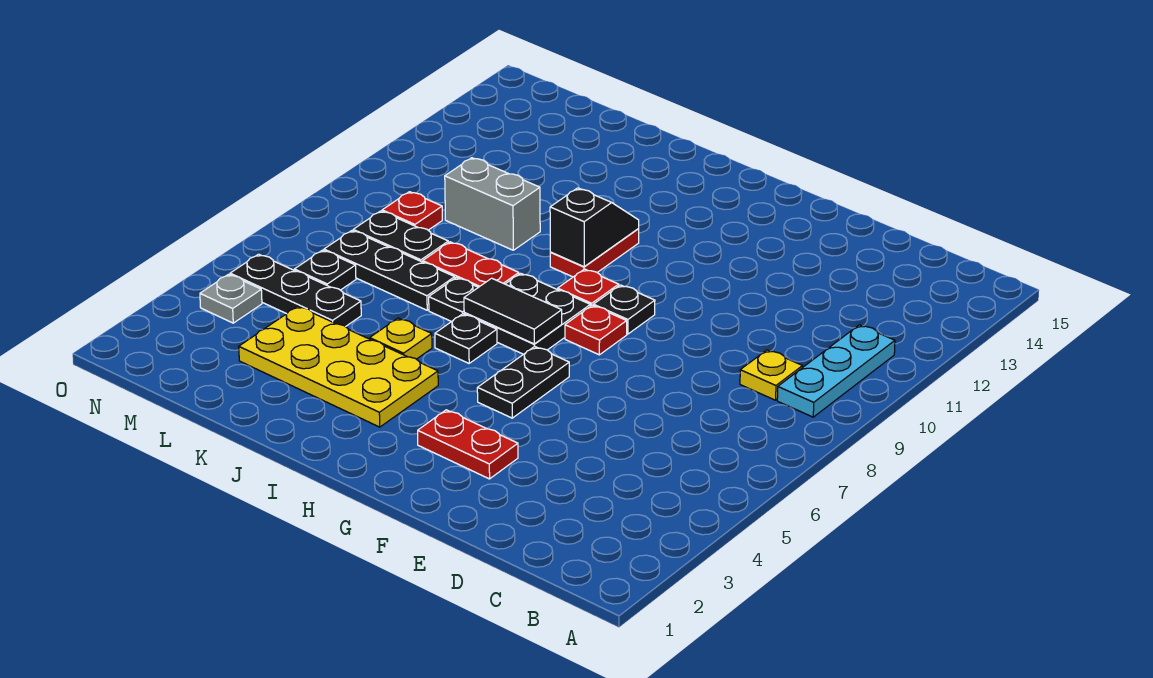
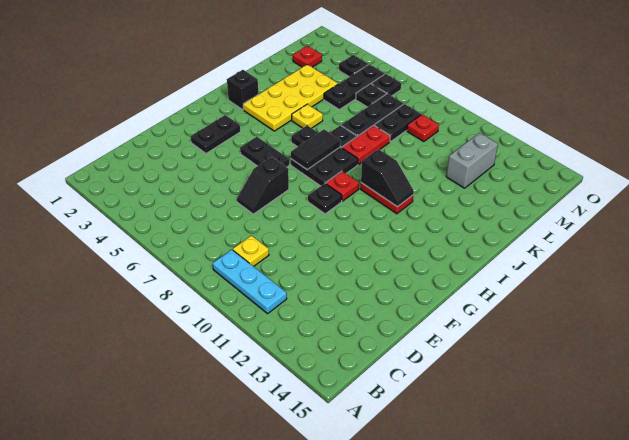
none -> black slope E7:F7 level 1 top F
red plate F3:G3 level 1 -> black plate F3:G3 level 1
red plate G8 level 1 -> red plate M2 level 1
none -> black brick I2 level 1
grey brick K10:L10 level 1 -> grey brick L12:M12 level 1
grey plate N4 level 1 -> black plate N4 level 1
none -> black plate N6 level 1

